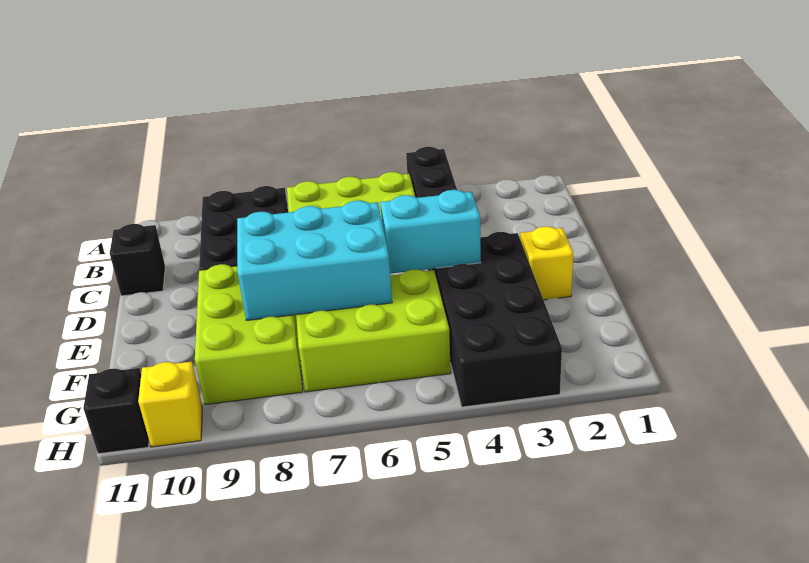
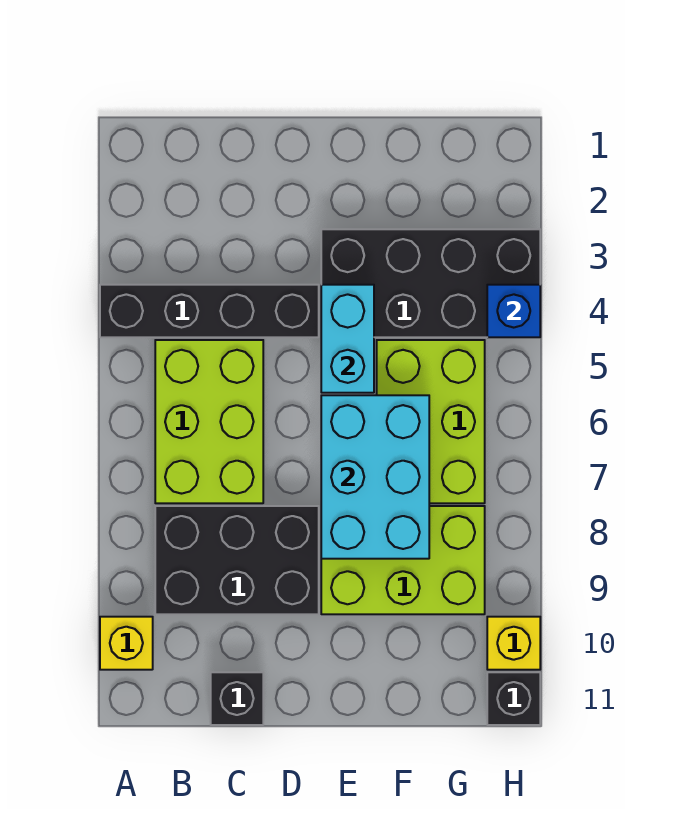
yellow brick E2 level 1 -> yellow brick A10 level 1
none -> blue brick H4 level 2

